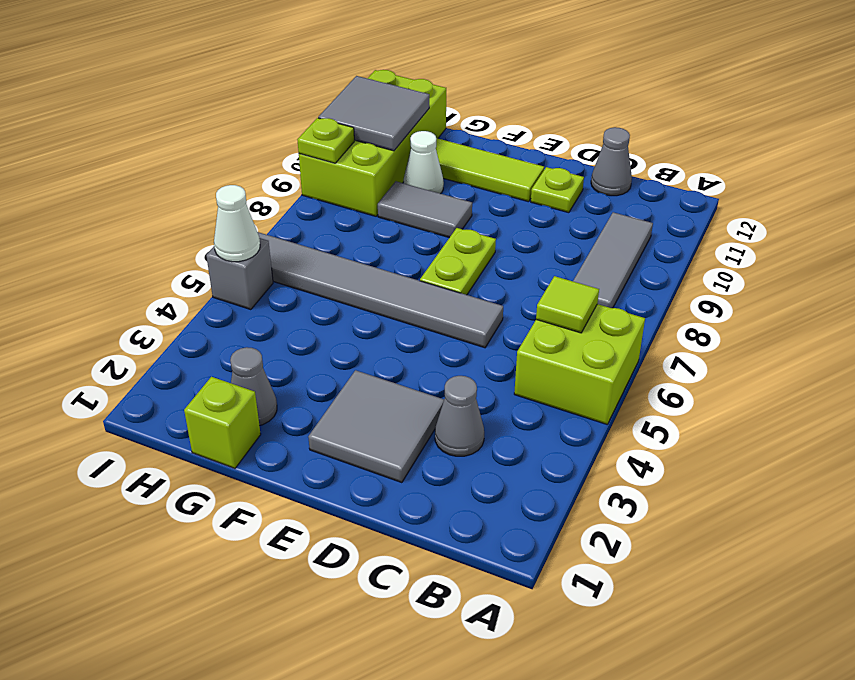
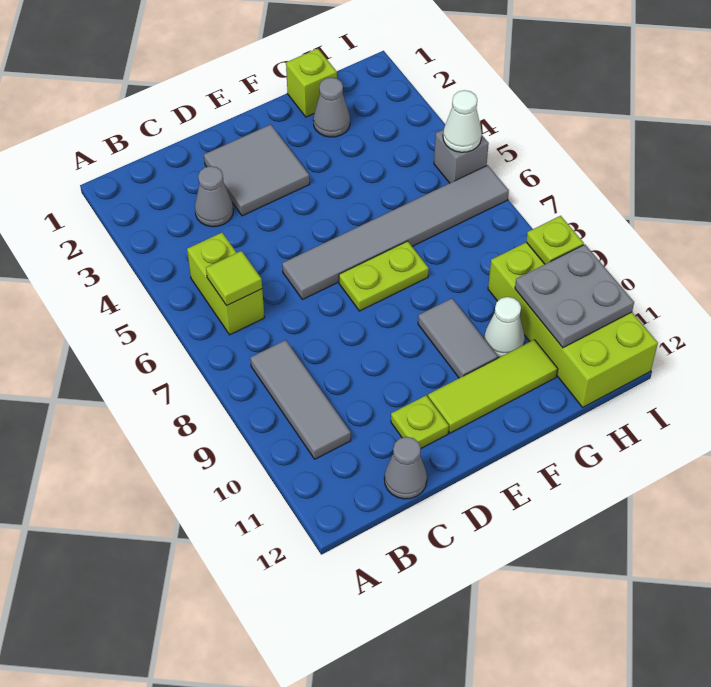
lime brick A5:B6 level 1 -> lime brick B5:B6 level 1
lime plate E7:E8 level 1 -> lime plate E7:F7 level 1
grey tile F9:G9 level 1 -> grey tile F9:F10 level 1
grey tile H10:I11 level 2 -> grey plate H10:I11 level 2

